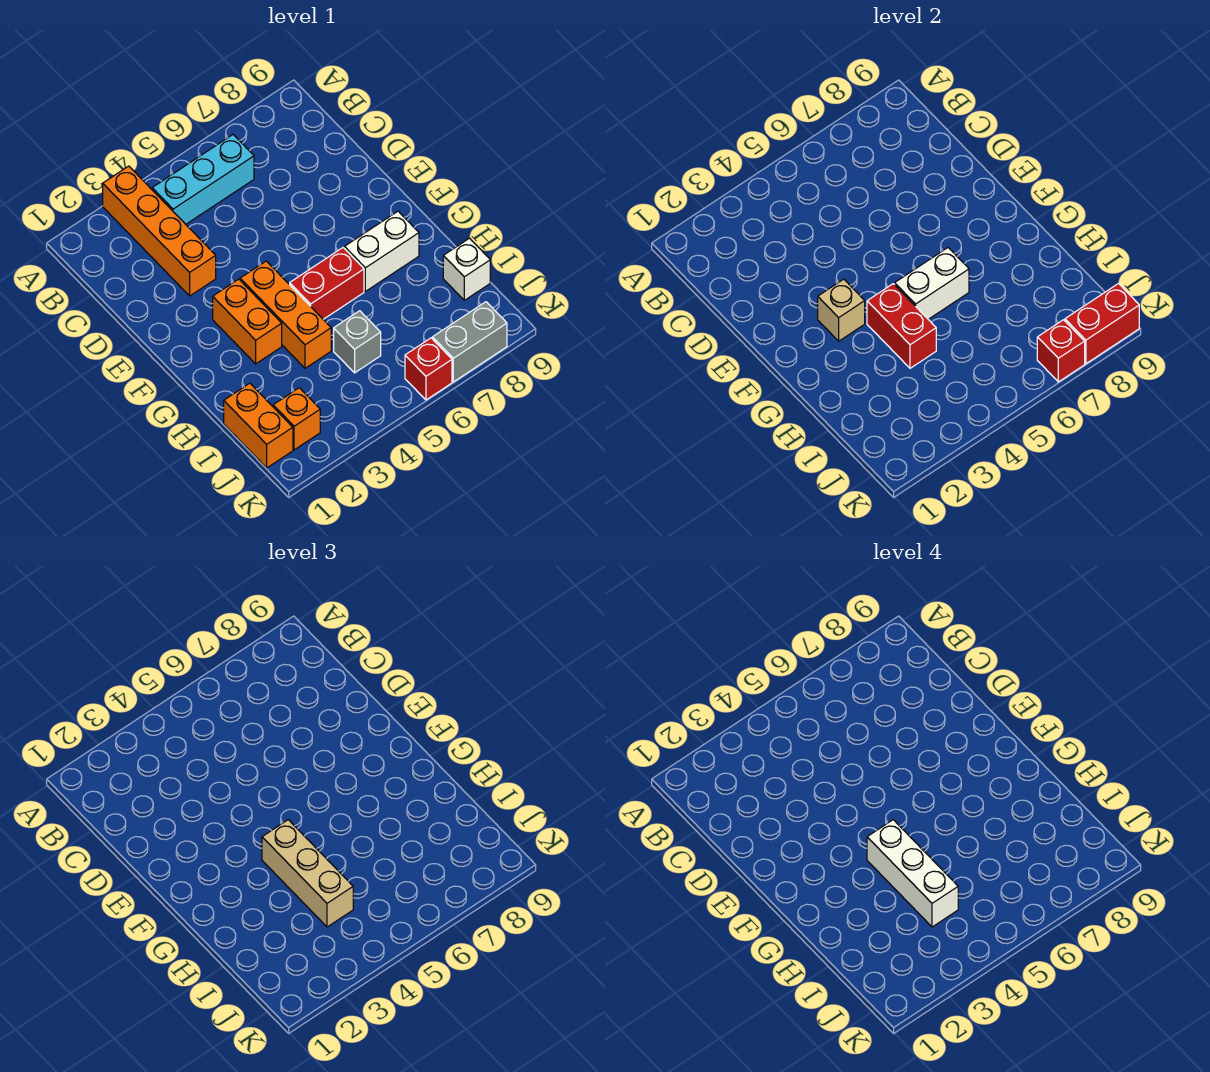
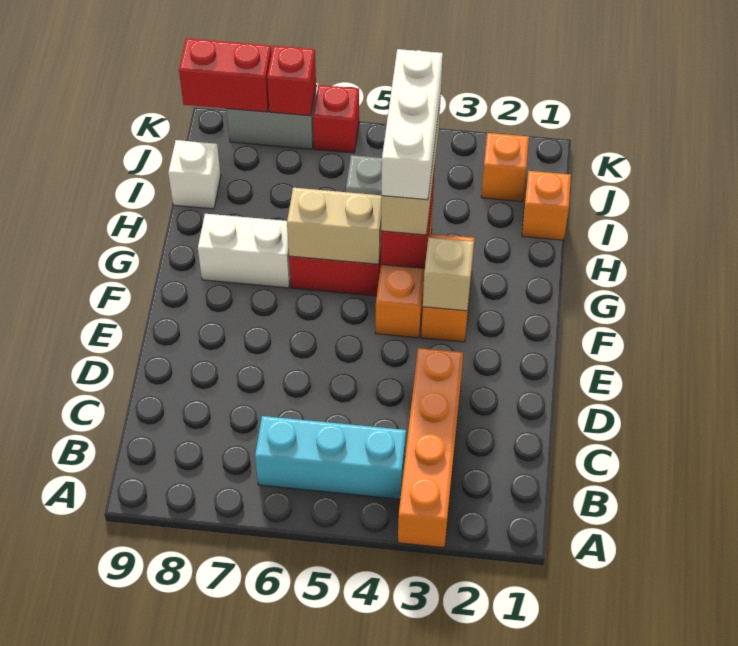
white brick G5:G6 level 2 -> tan brick G5:G6 level 2
orange brick I1:J1 level 1 -> orange brick I1 level 1

